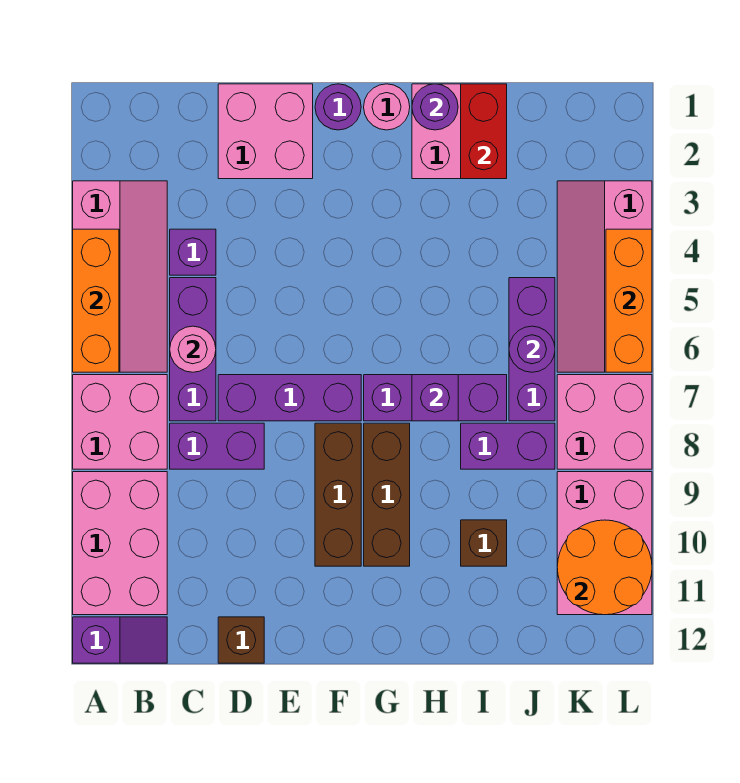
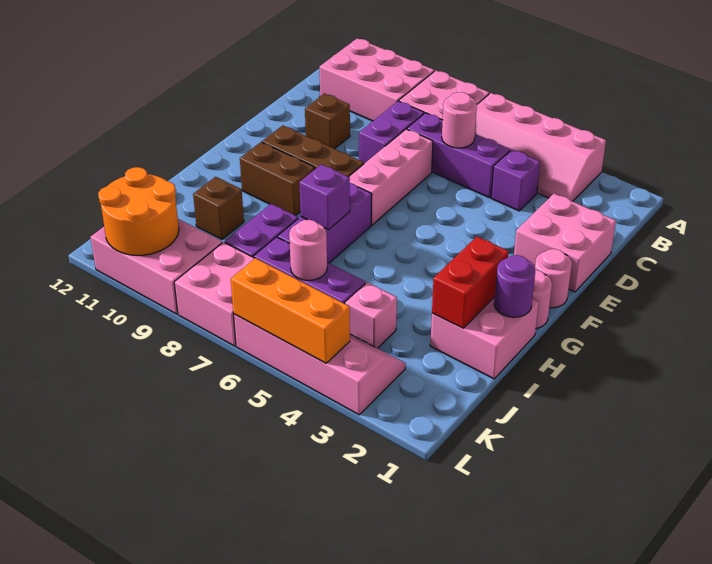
orange brick A4:A6 level 2 -> none
purple slope A12:B12 level 1 top A -> none
purple brick D7:F7 level 1 -> pink brick D7:F7 level 1
brown brick D12 level 1 -> brown brick D10 level 1
purple round brick F1 level 1 -> pink round brick F1 level 1
brown brick G8:G10 level 1 -> brown brick G9:G10 level 1
red brick I1:I2 level 2 -> red brick H2:I2 level 2
none -> pink brick J4 level 1
purple round brick J6 level 2 -> pink round brick J6 level 2

